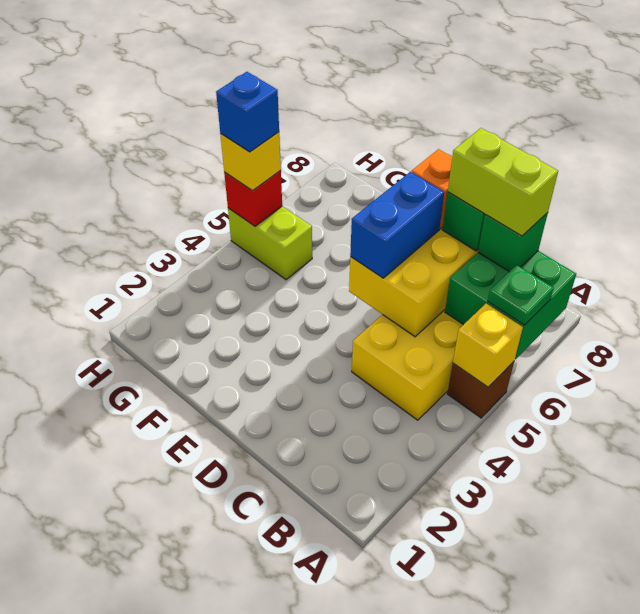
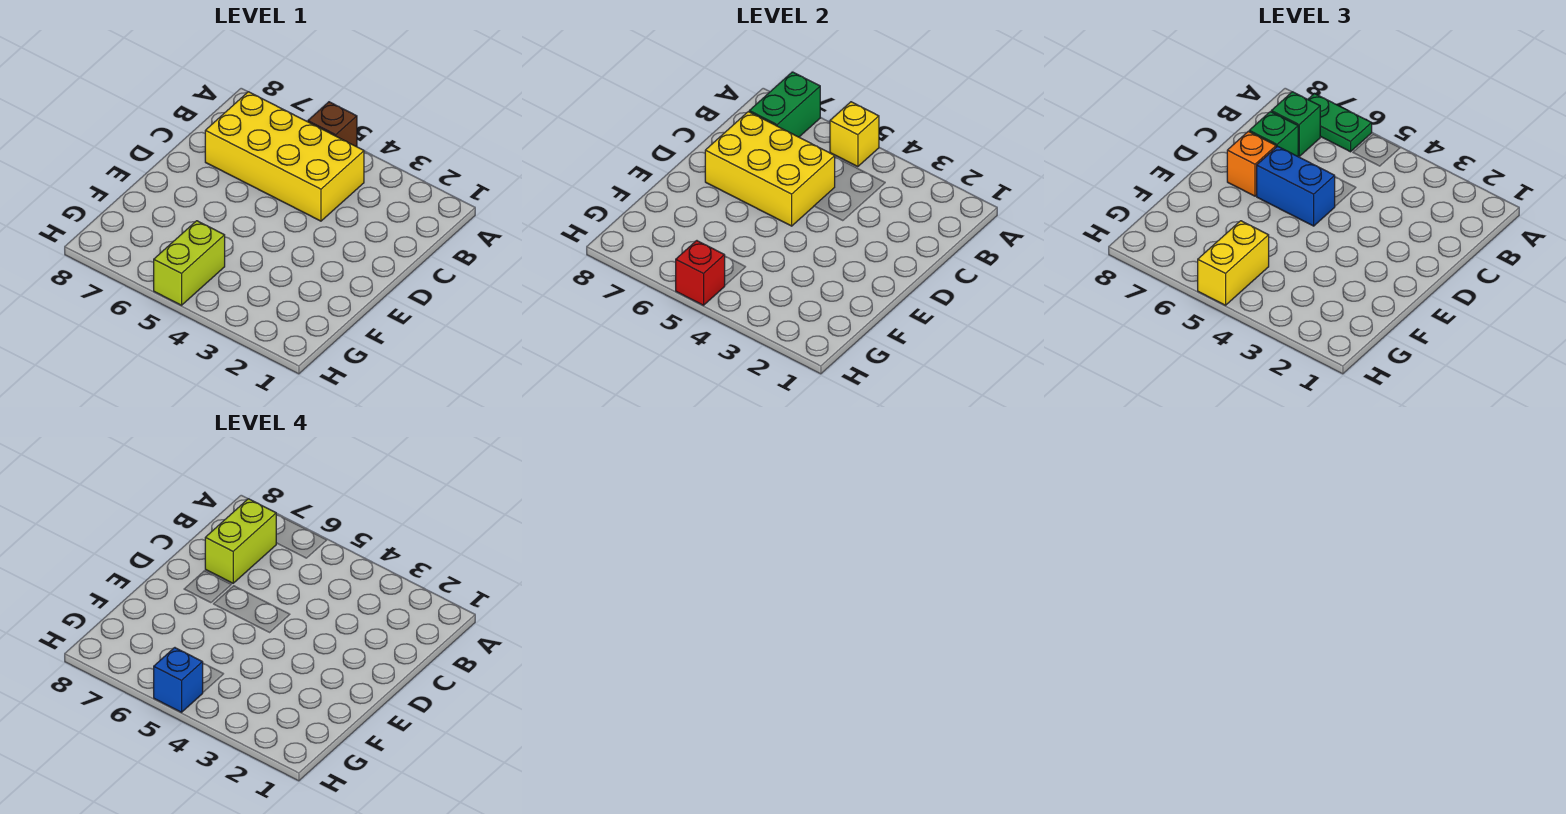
green brick A6:B7 level 2 -> green brick A7:B7 level 2
green plate A6 level 3 -> green plate A6:A7 level 3
yellow brick H5 level 3 -> yellow brick G5:H5 level 3

